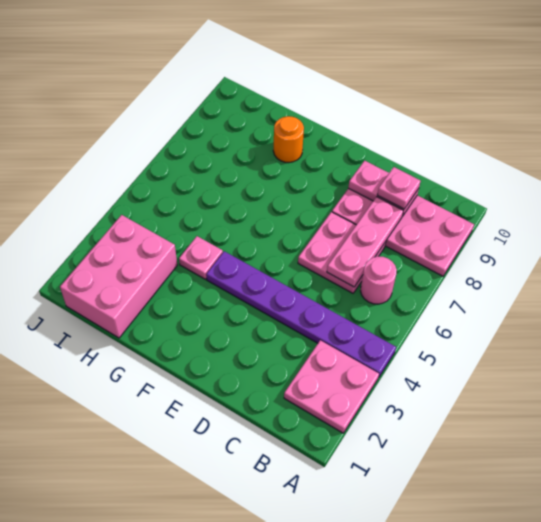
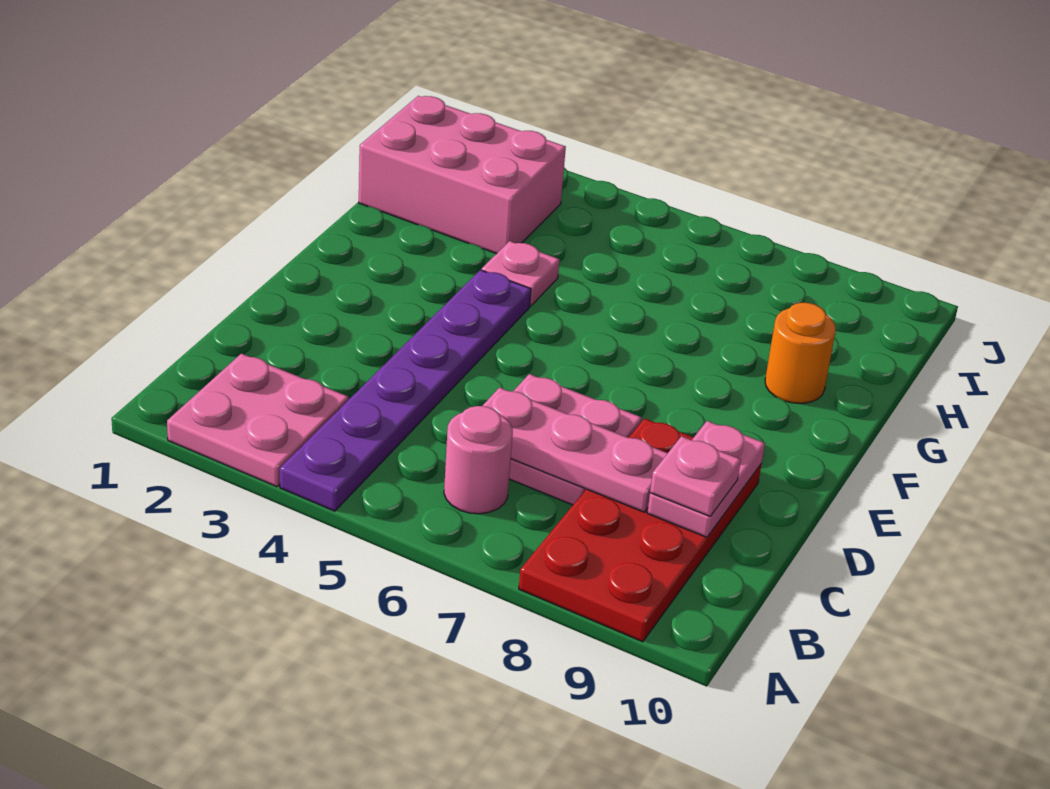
pink plate A8:D9 level 1 -> red plate A8:D9 level 1

